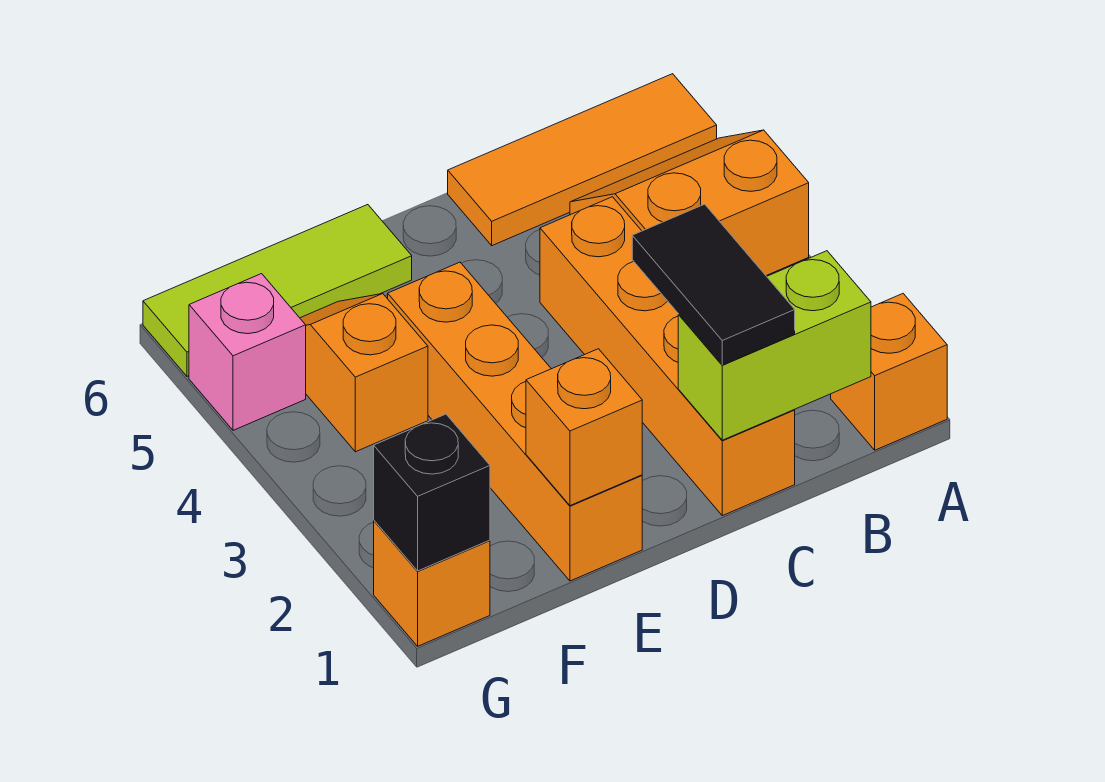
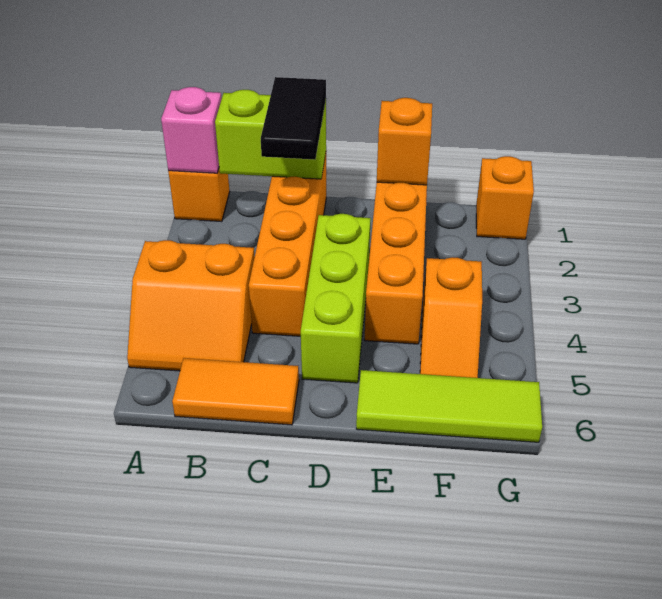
orange tile A6:C6 level 1 -> orange tile B6:C6 level 1
none -> lime brick D3:D5 level 1
black brick G1 level 2 -> none
pink brick G5 level 1 -> pink brick A1 level 2

